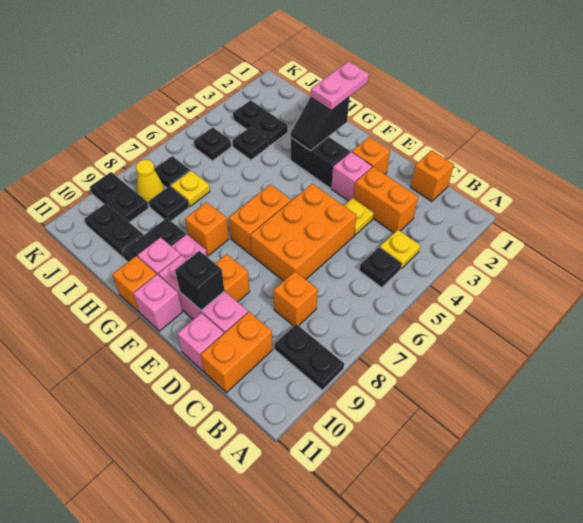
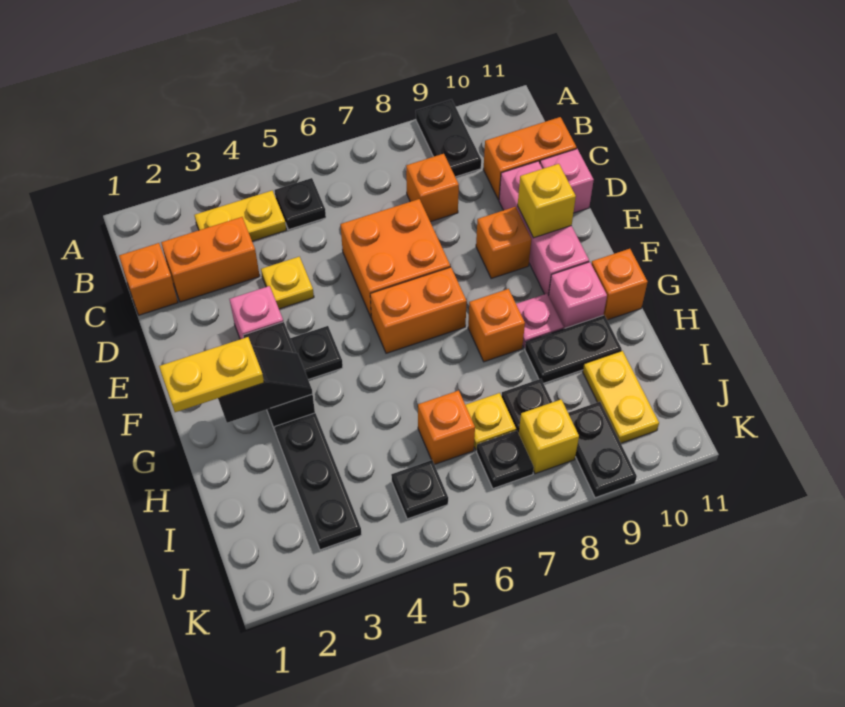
yellow plate B4 level 1 -> yellow plate B3:B4 level 1
orange brick C3:D3 level 1 -> orange brick C2:C3 level 1
orange brick D5:E7 level 1 -> orange brick D6:E7 level 1
orange brick E2 level 1 -> orange brick I6 level 1
black brick E10 level 2 -> yellow brick E10 level 2
pink brick F11 level 1 -> none
pink plate G1:G2 level 3 -> yellow plate G1:G2 level 3
black plate I3:J3 level 1 -> black plate H3:J3 level 1
black plate I4 level 1 -> black plate F4 level 1
black plate I10:J10 level 1 -> yellow plate I10:J10 level 1
yellow cone J8 level 1 -> yellow brick J8 level 1

